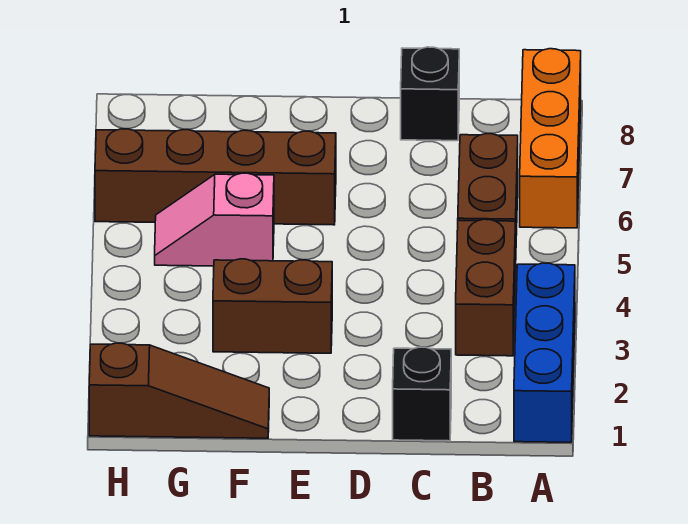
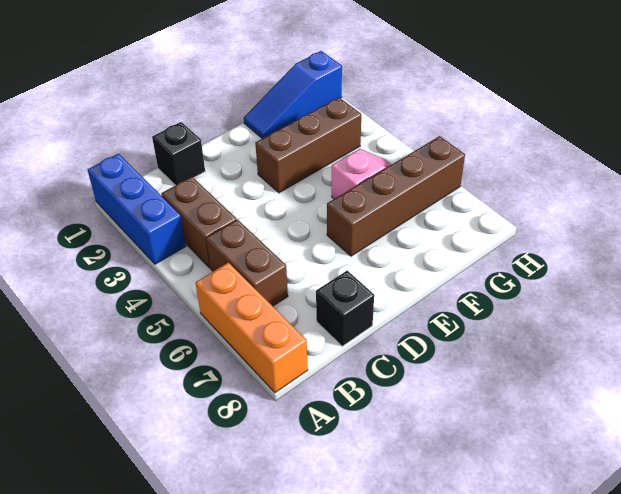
brown brick E3:F3 level 1 -> brown brick E3:G3 level 1
brown slope F1:H1 level 1 top H -> blue slope F1:H1 level 1 top H

